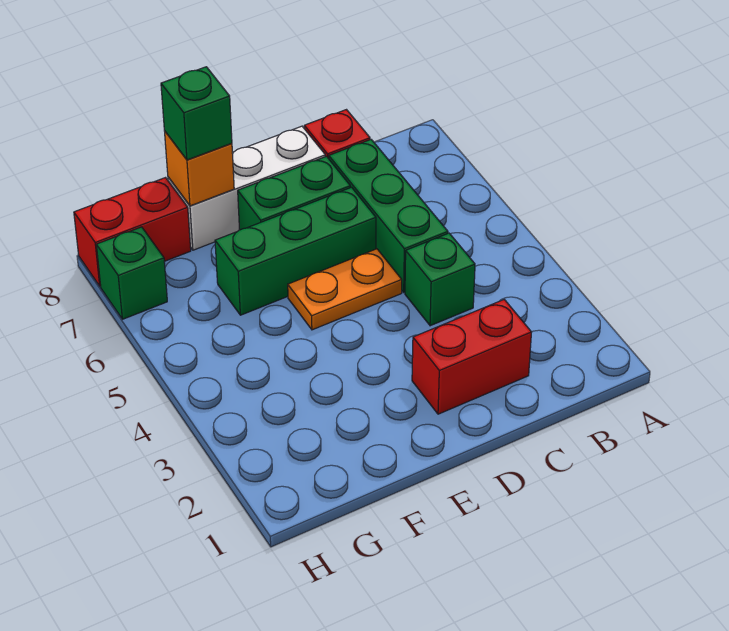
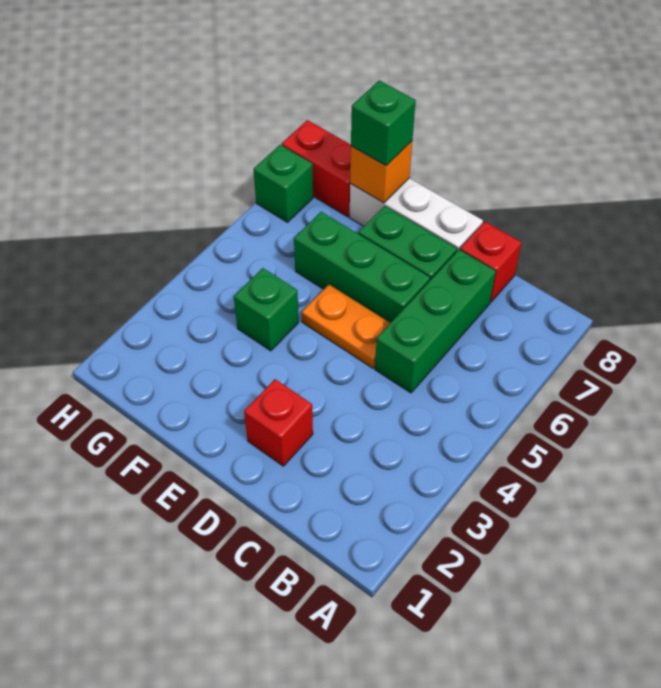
red brick C2:D2 level 1 -> red brick D2 level 1
green brick C4 level 1 -> green brick F4 level 1

